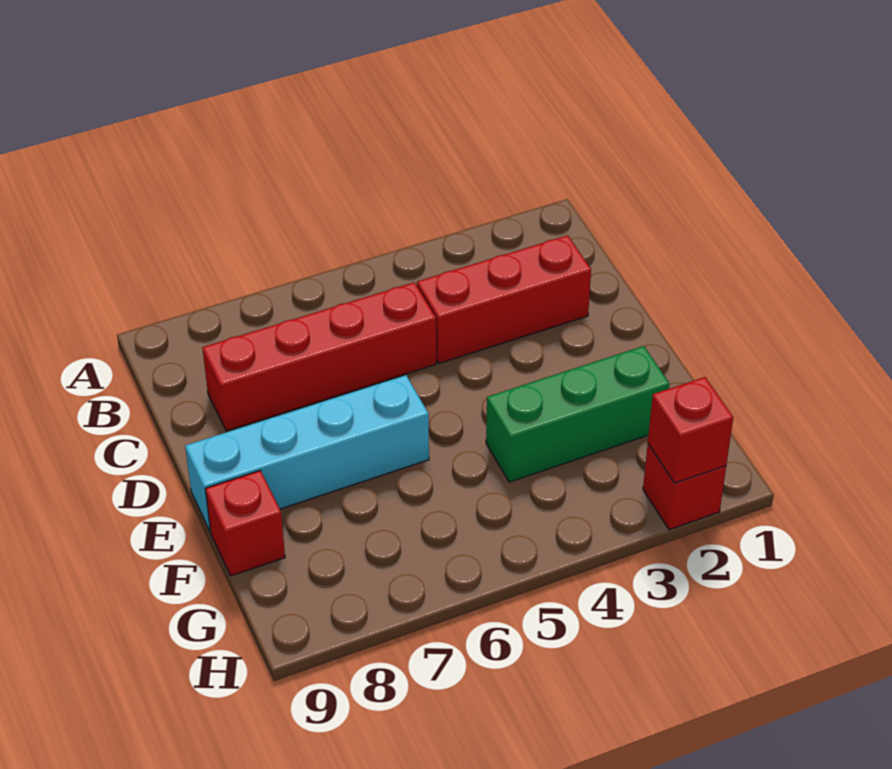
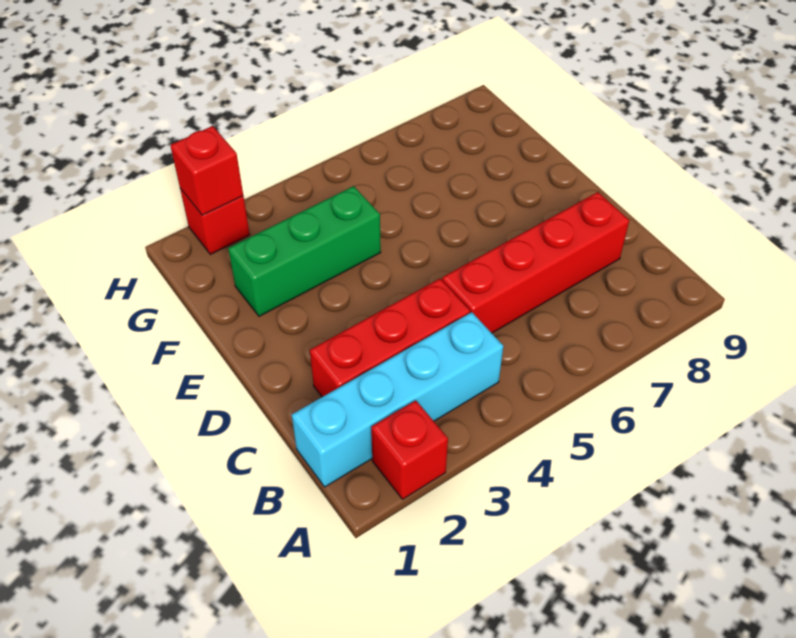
cyan brick E6:E9 level 1 -> cyan brick B1:B4 level 1
red brick F9 level 1 -> red brick A2 level 1

